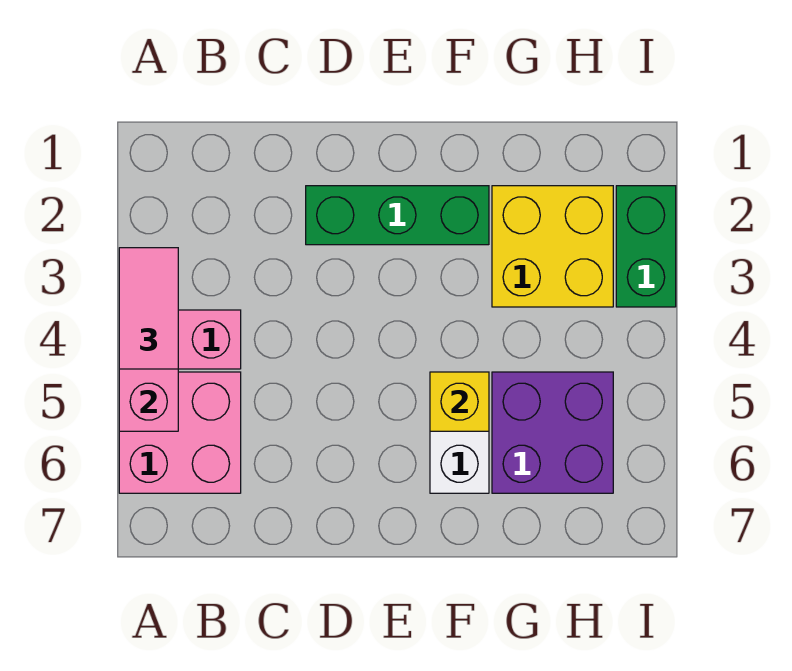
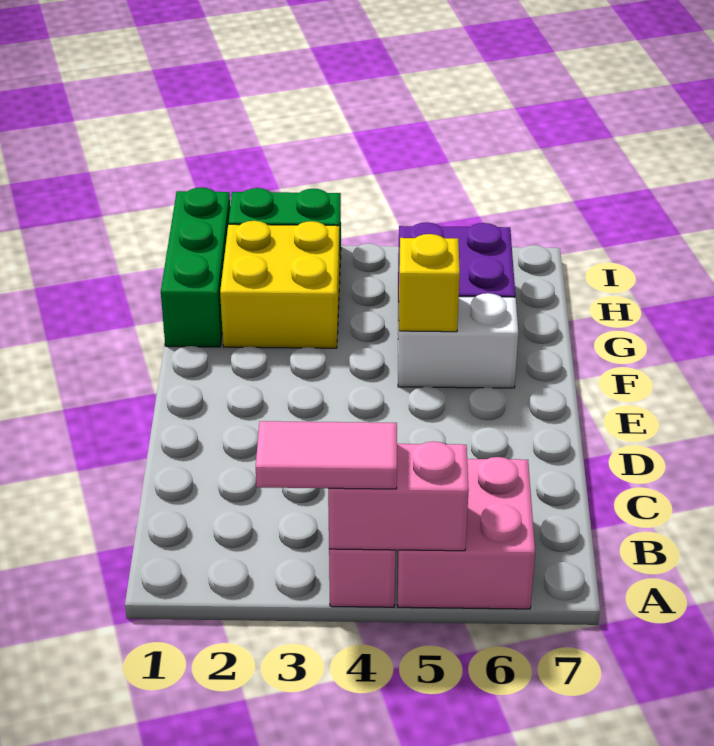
green brick D2:F2 level 1 -> green brick G1:I1 level 1

